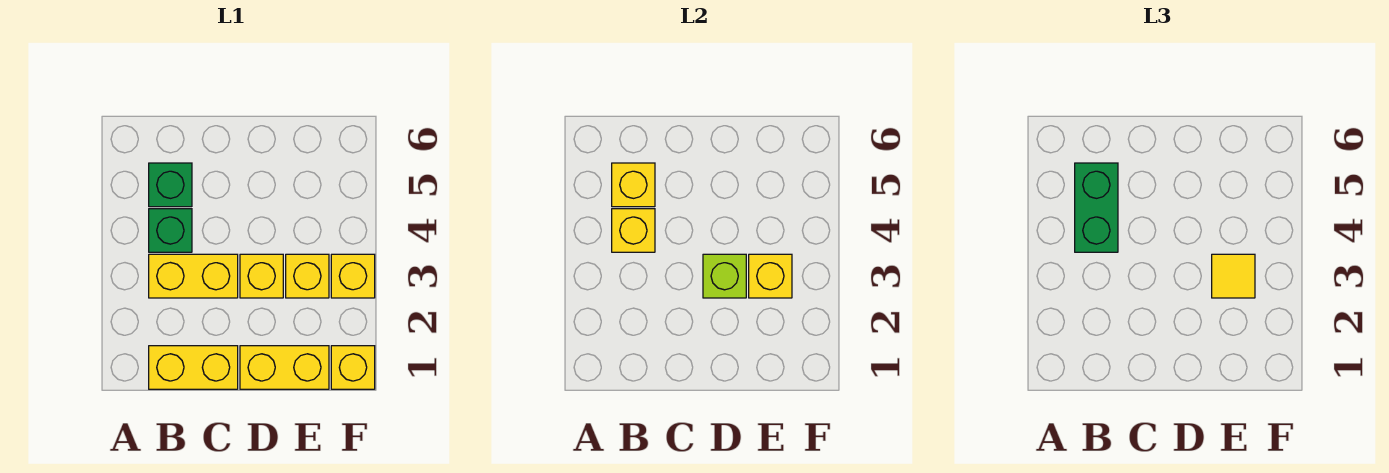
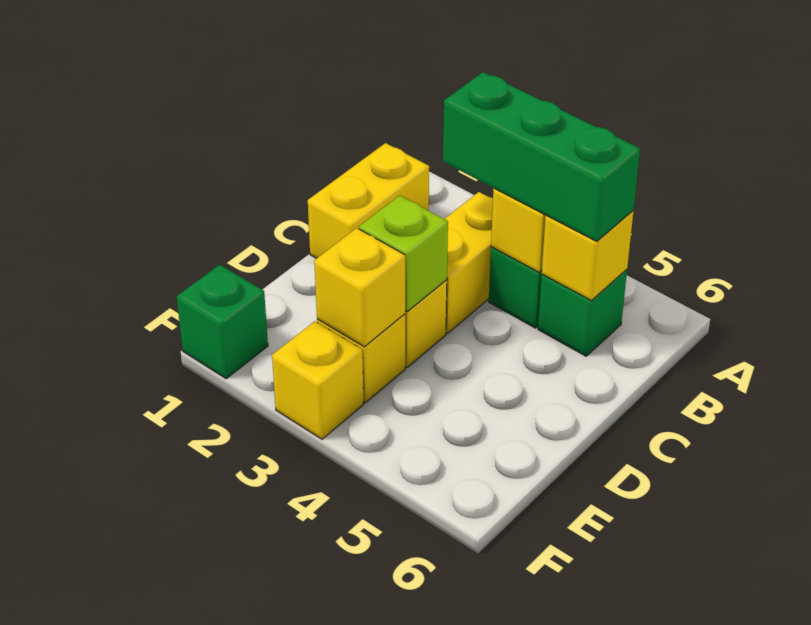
green brick B4:B5 level 3 -> green brick B3:B5 level 3
yellow brick D1:E1 level 1 -> none
yellow tile E3 level 3 -> none
yellow brick F1 level 1 -> green brick F1 level 1

